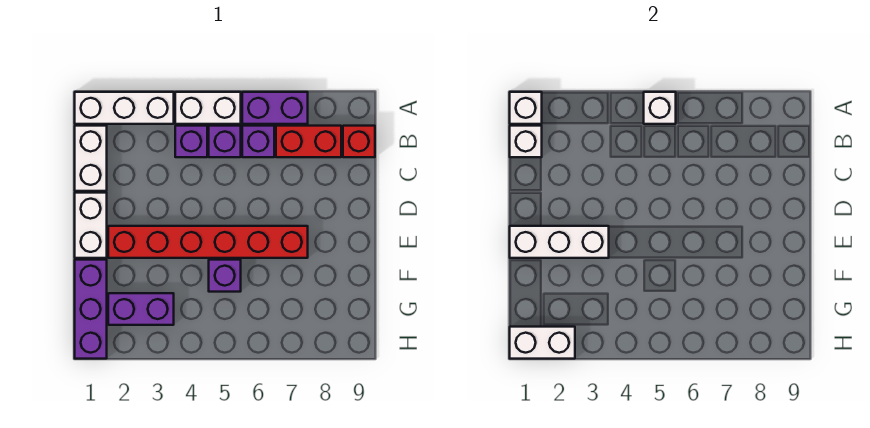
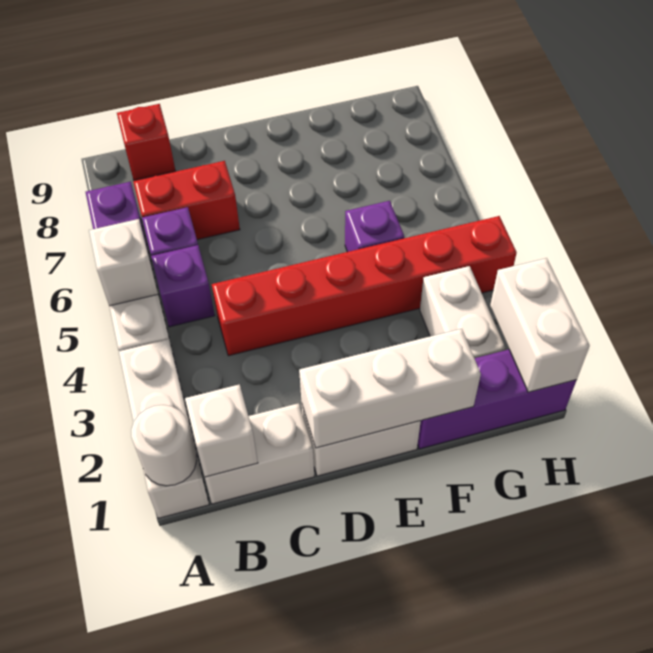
white brick A1 level 2 -> white round brick A1 level 2
purple brick B4 level 1 -> none
red brick B7:B8 level 1 -> red brick B7:C7 level 1
white brick E1:E3 level 2 -> white brick D1:F1 level 2
red brick E2:E7 level 1 -> red brick C4:H4 level 1
purple brick G2:G3 level 1 -> white brick G2:G3 level 1

